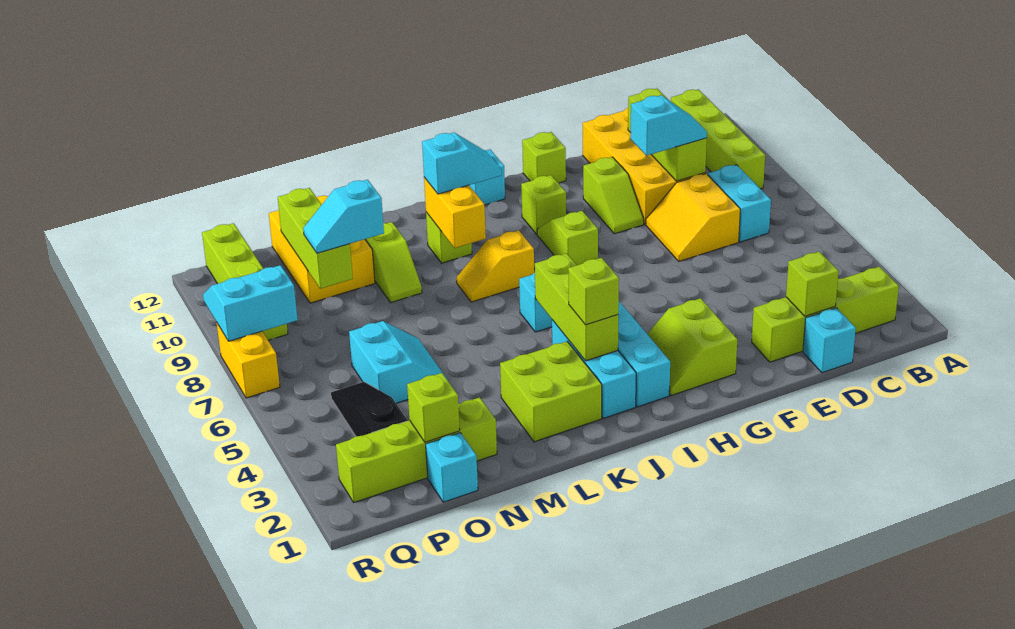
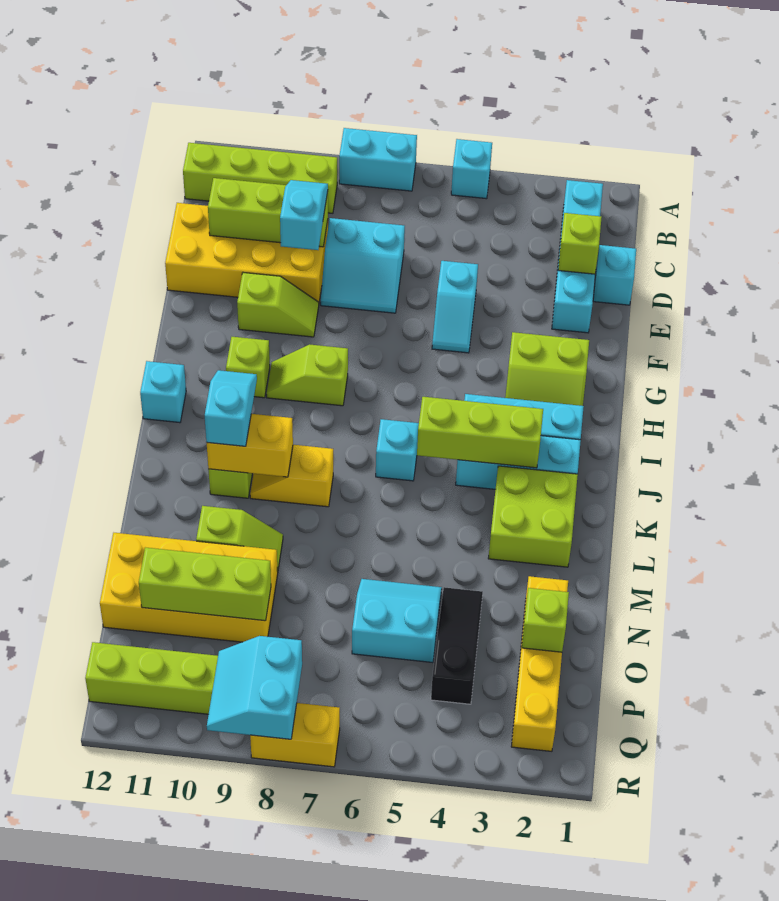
lime brick B2:E2 level 1 -> cyan brick B2:E2 level 1
cyan brick C7:C8 level 1 -> cyan brick A7:A8 level 1
yellow slope D7:E8 level 1 top D -> cyan slope D7:E8 level 1 top D
lime brick G12 level 1 -> none
lime brick J3 level 3 -> none
yellow slope J8:K8 level 1 top J -> yellow slope K8:K9 level 1 top 8
lime brick N2:Q2 level 1 -> yellow brick N2:Q2 level 1
cyan slope N9:O9 level 3 top N -> cyan slope E5:F5 level 1 top E
yellow brick N10:O12 level 1 -> yellow brick N9:O12 level 1
cyan brick O1 level 1 -> cyan brick A5 level 1
black slope P3:P5 level 1 top 3 -> black slope N4:P4 level 1 top P

